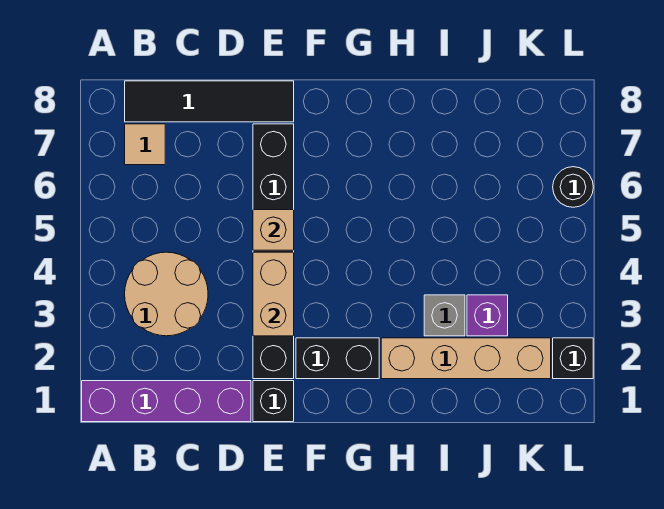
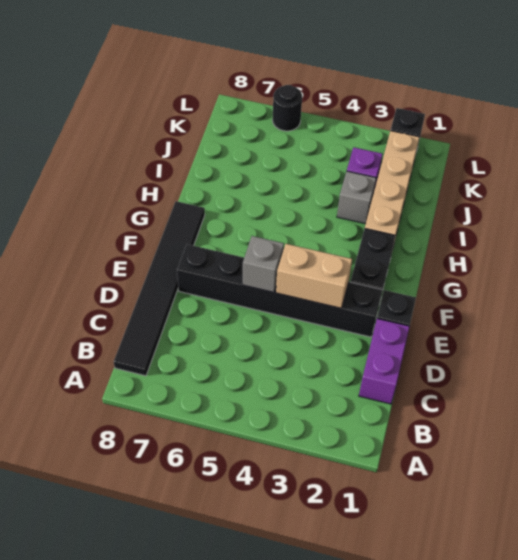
purple brick A1:D1 level 1 -> purple brick C1:D1 level 1
tan round brick B3:C4 level 1 -> none
tan tile B7 level 1 -> none
black tile B8:E8 level 1 -> black tile B8:G8 level 1
tan brick E5 level 2 -> grey brick E5 level 2

